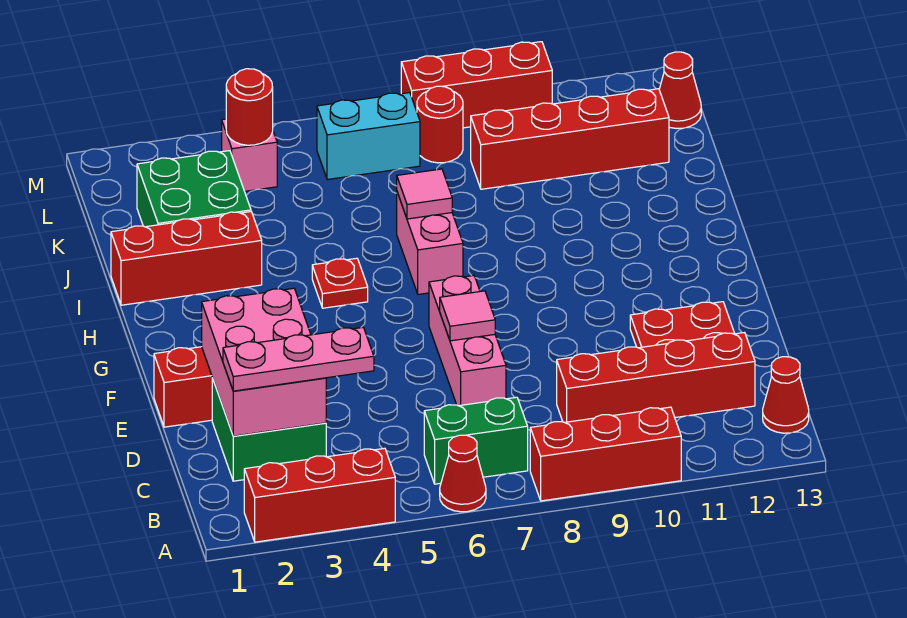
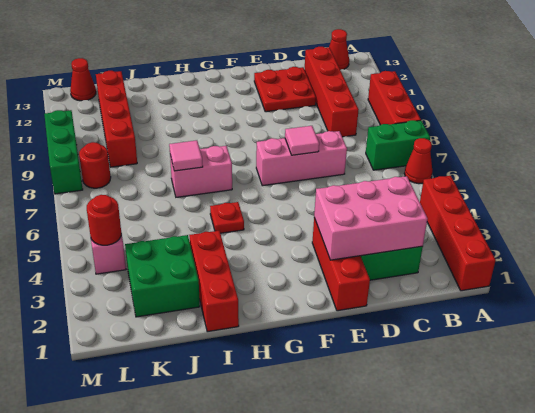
red brick A2:A4 level 1 -> red brick A1:A4 level 1
green brick B6:B7 level 1 -> green brick A7:B7 level 1
pink plate C2:C4 level 3 -> none
cyan brick L6:L7 level 1 -> none
red brick M8:M10 level 1 -> green brick M8:M10 level 1

